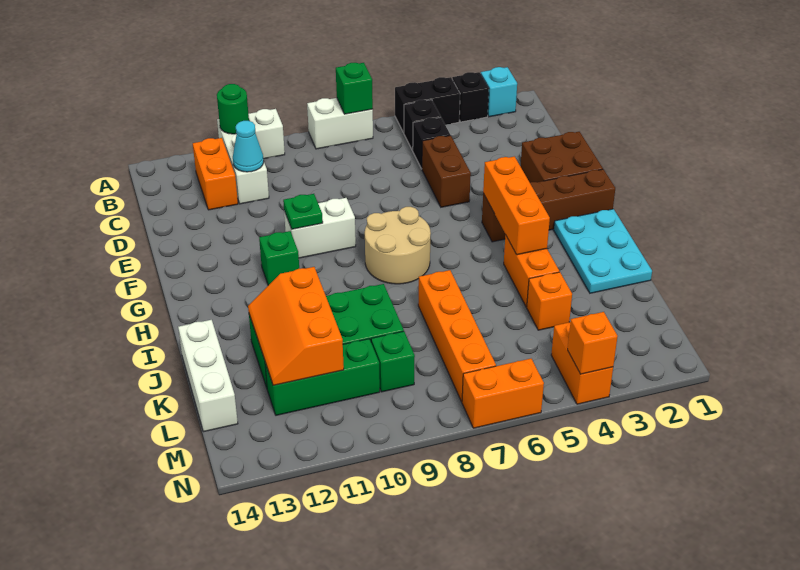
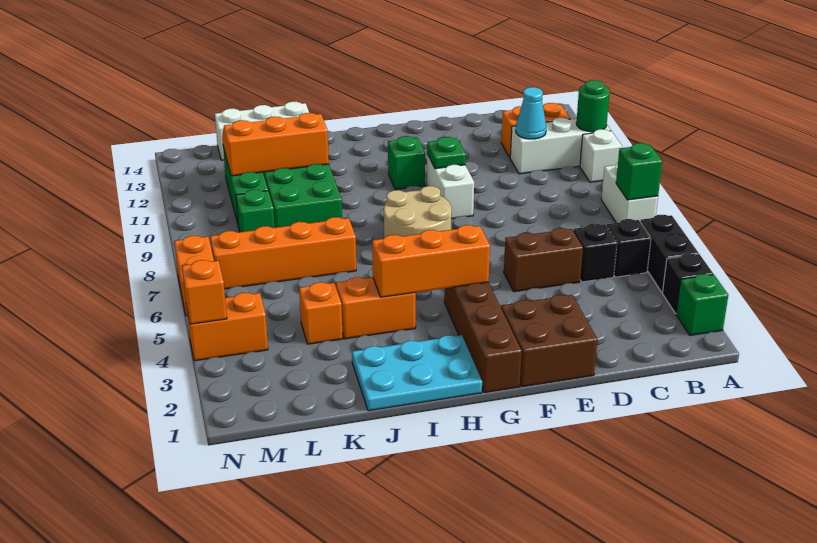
cyan brick A2 level 1 -> green brick A2 level 1

